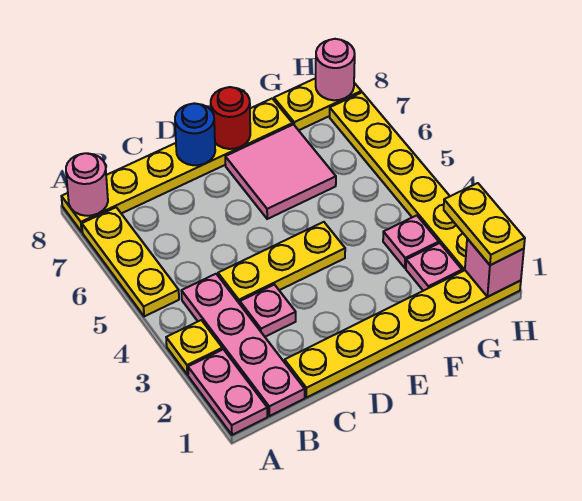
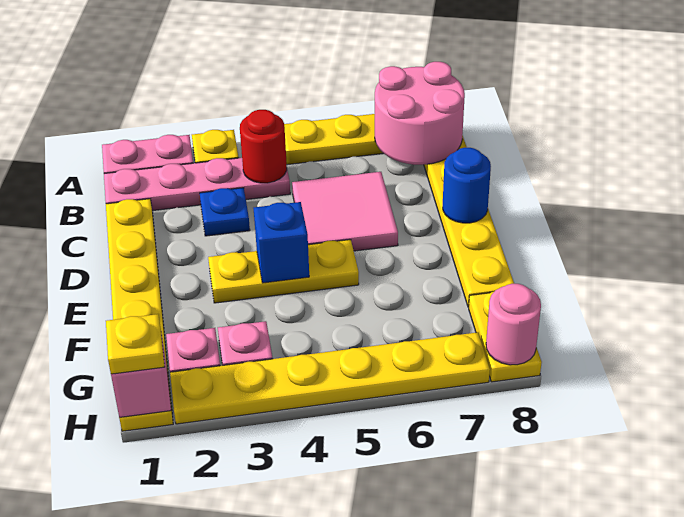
pink round brick A8 level 2 -> pink round brick A7:B8 level 2
pink plate C3 level 1 -> blue plate C3 level 1
yellow plate C4:E4 level 1 -> yellow plate E3:E5 level 1
none -> blue brick E4 level 2
pink tile E6:F7 level 1 -> pink tile C5:D6 level 1
red round brick E8 level 2 -> red round brick B4 level 2
yellow plate H1:H2 level 3 -> yellow plate H1 level 3

